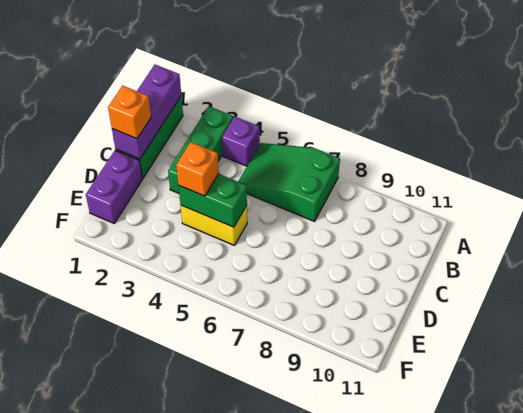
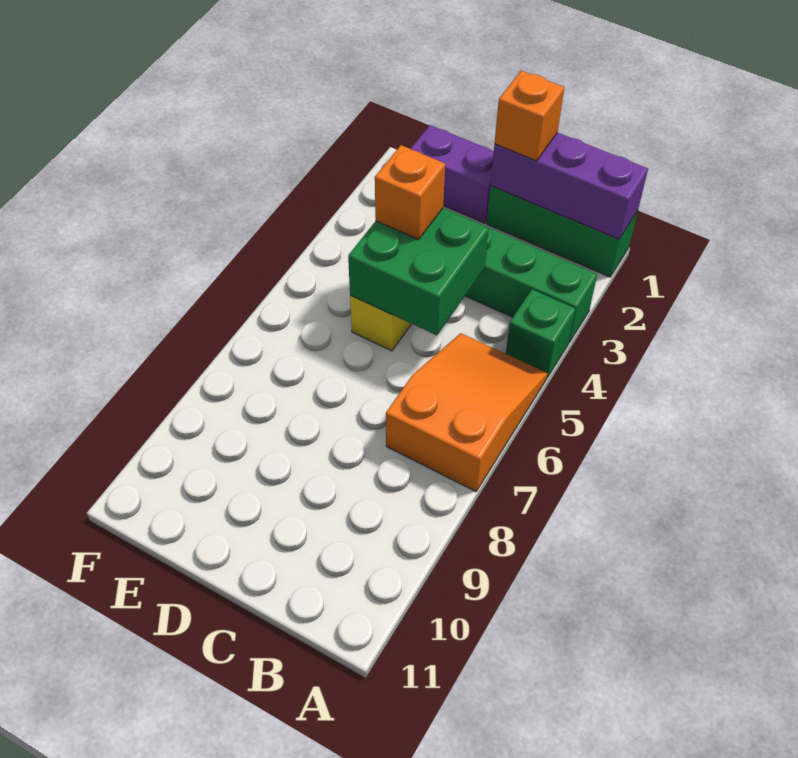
purple brick A4 level 1 -> green brick A4 level 1
green slope A5:B7 level 1 top 7 -> orange slope A5:B7 level 1 top 7
green brick D4:D5 level 2 -> green brick C4:D5 level 2

